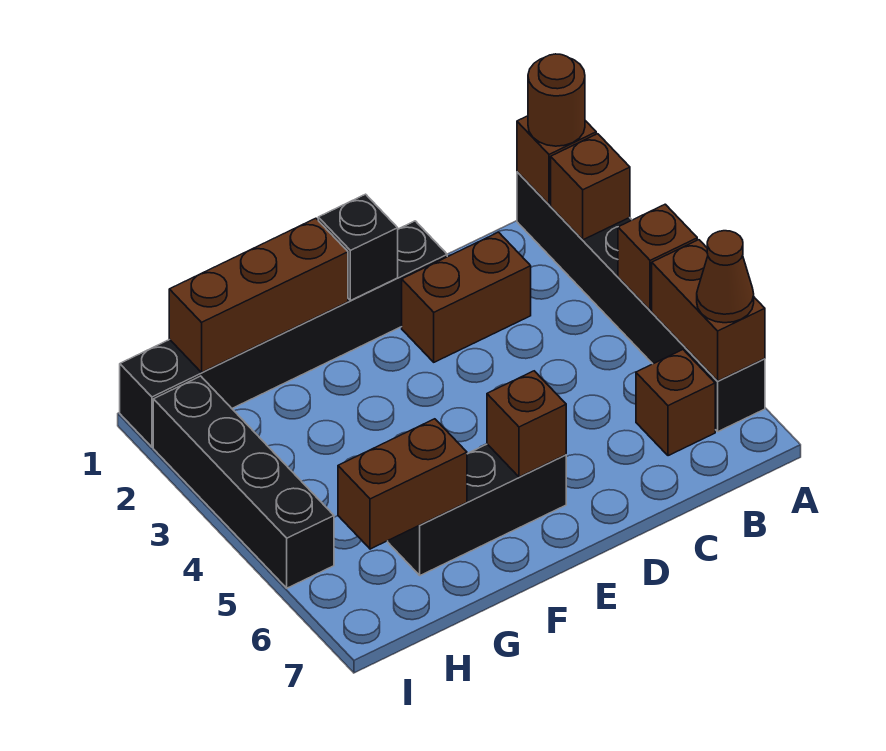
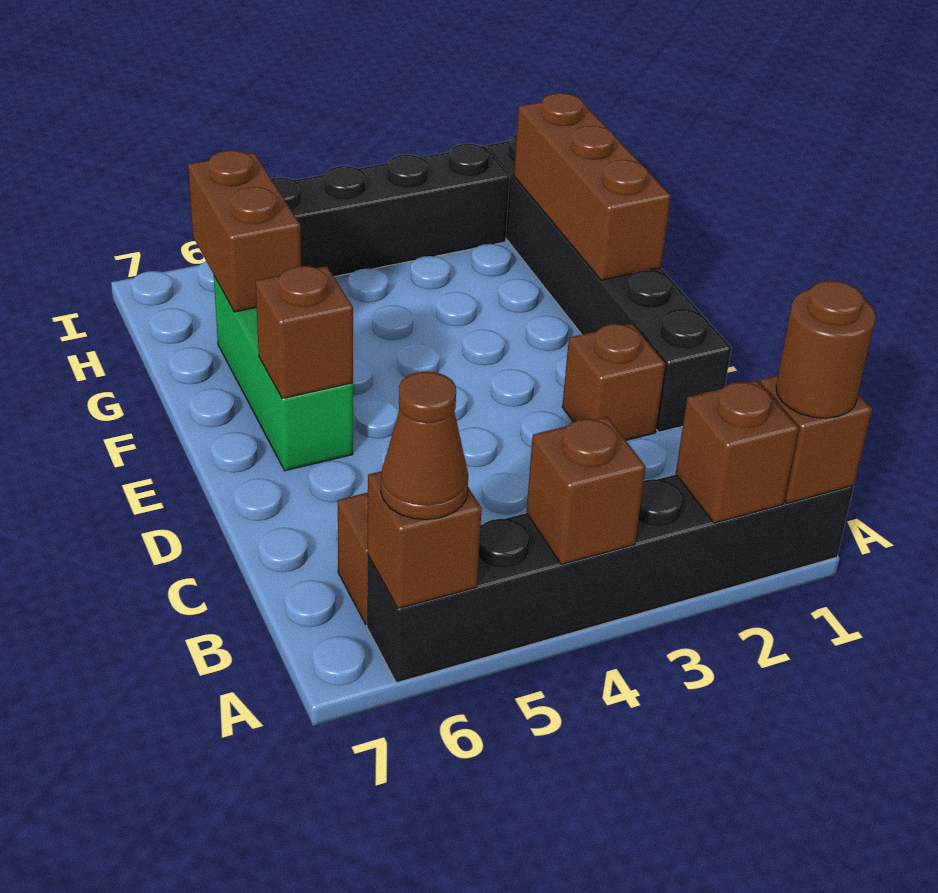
brown brick A5:A6 level 2 -> brown brick A6 level 2
brown brick C2:D2 level 1 -> brown brick D2 level 1
black brick E1 level 2 -> none
black brick E6:G6 level 1 -> green brick E6:G6 level 1

